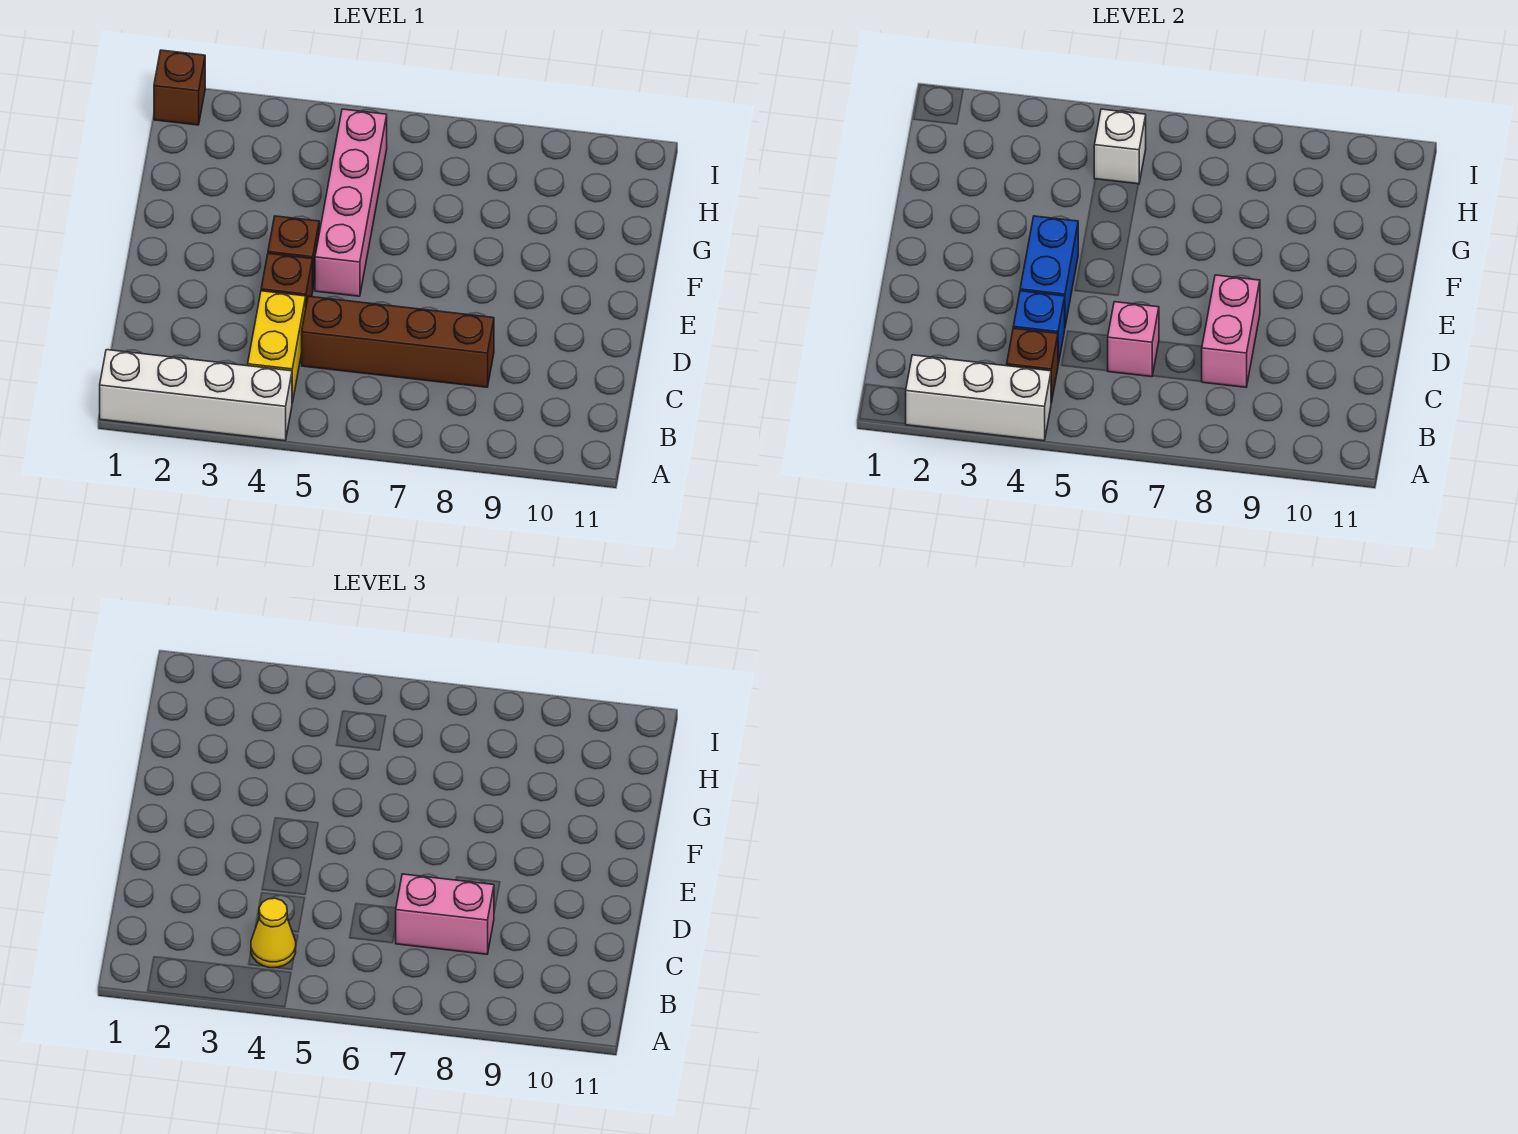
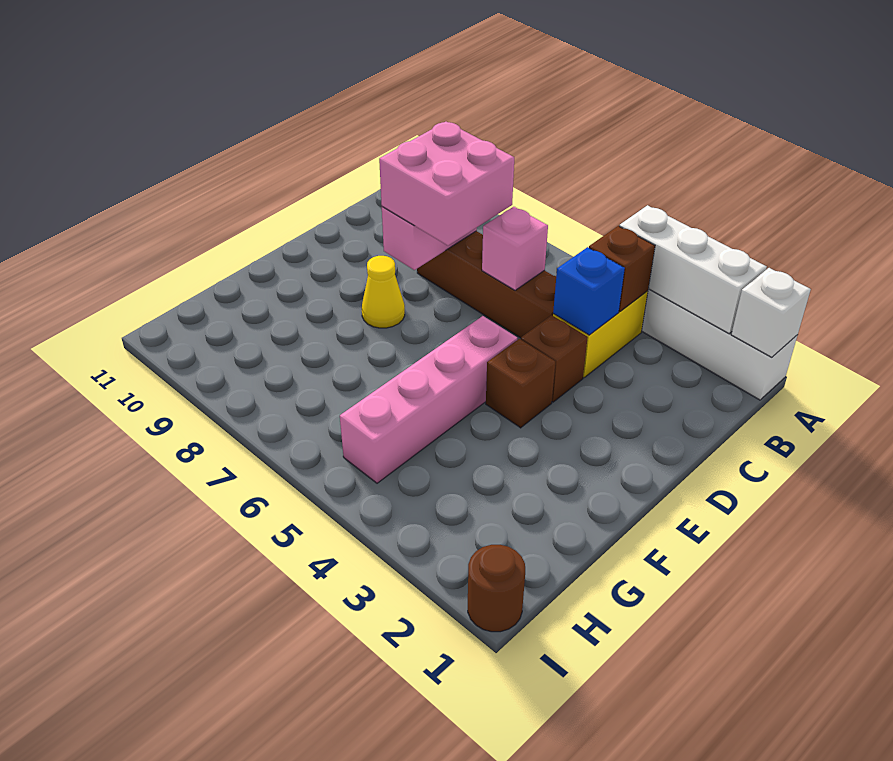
yellow cone B4 level 3 -> yellow cone E8 level 1
pink brick C7:C8 level 3 -> pink brick C7:D8 level 3
blue brick D4:E4 level 2 -> none
white brick H5 level 2 -> white brick A1 level 2
brown brick I1 level 1 -> brown round brick I1 level 1

